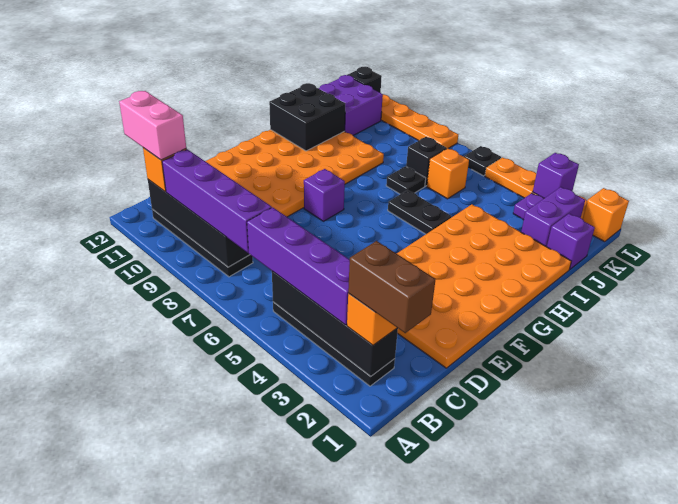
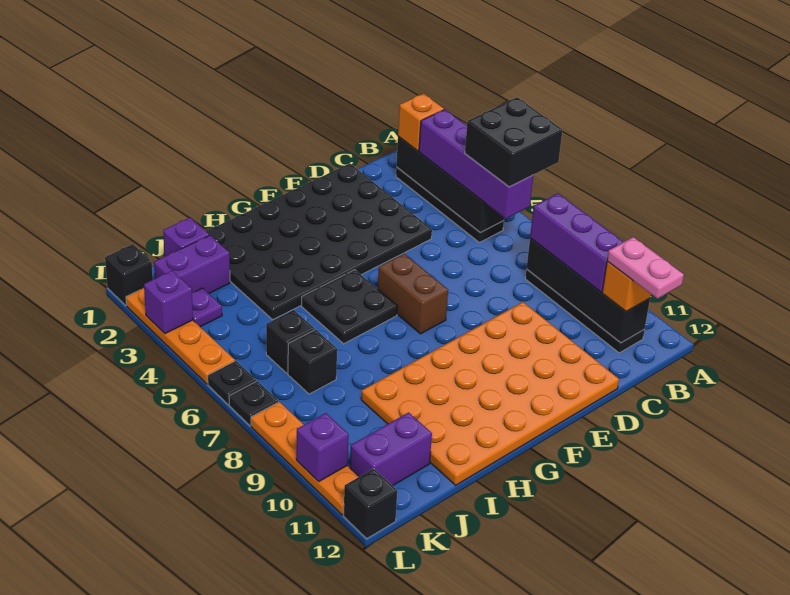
brown brick B1:B2 level 4 -> brown brick F6:F7 level 1
purple brick B7:B10 level 3 -> purple brick B8:B10 level 3
pink brick B11:B12 level 4 -> pink plate B11:B12 level 4
orange plate D1:I4 level 1 -> black plate D1:I4 level 1
purple brick F8 level 1 -> purple brick L10 level 2
black plate H5:H6 level 1 -> black plate G5:H6 level 1
black brick H11:I12 level 2 -> black brick A5:B6 level 4
black plate I7 level 1 -> black plate L7 level 1
orange brick J6 level 1 -> black brick J6 level 1
purple brick J11:K12 level 1 -> purple brick J11:K11 level 1
orange brick L1 level 1 -> black brick L1 level 1

